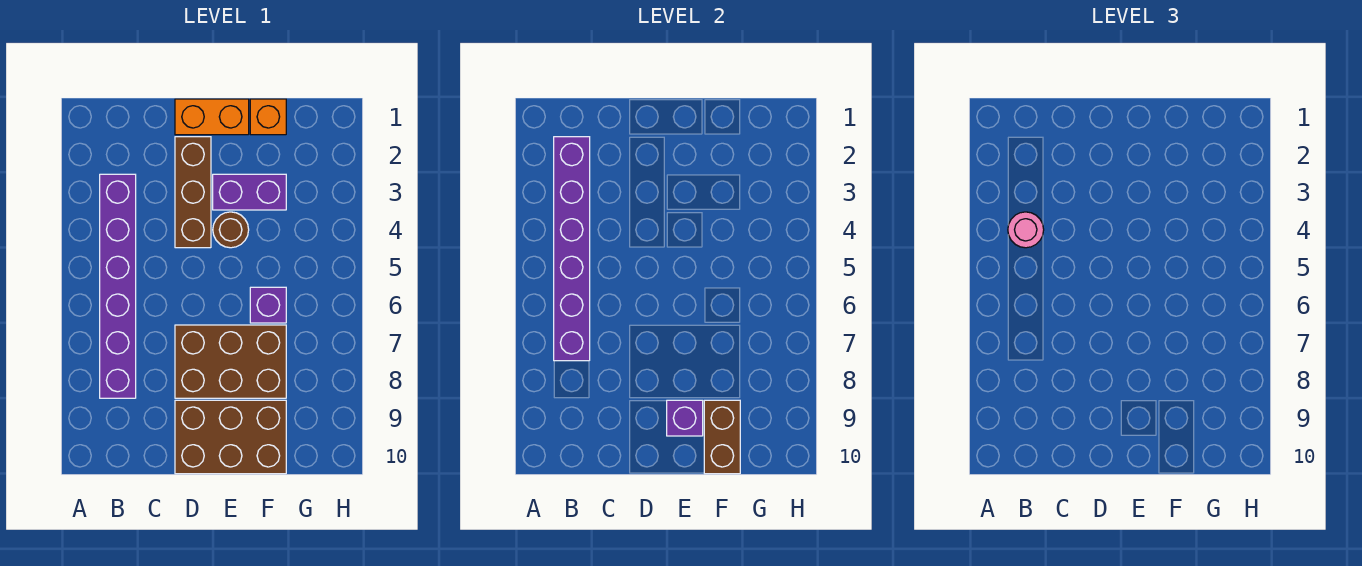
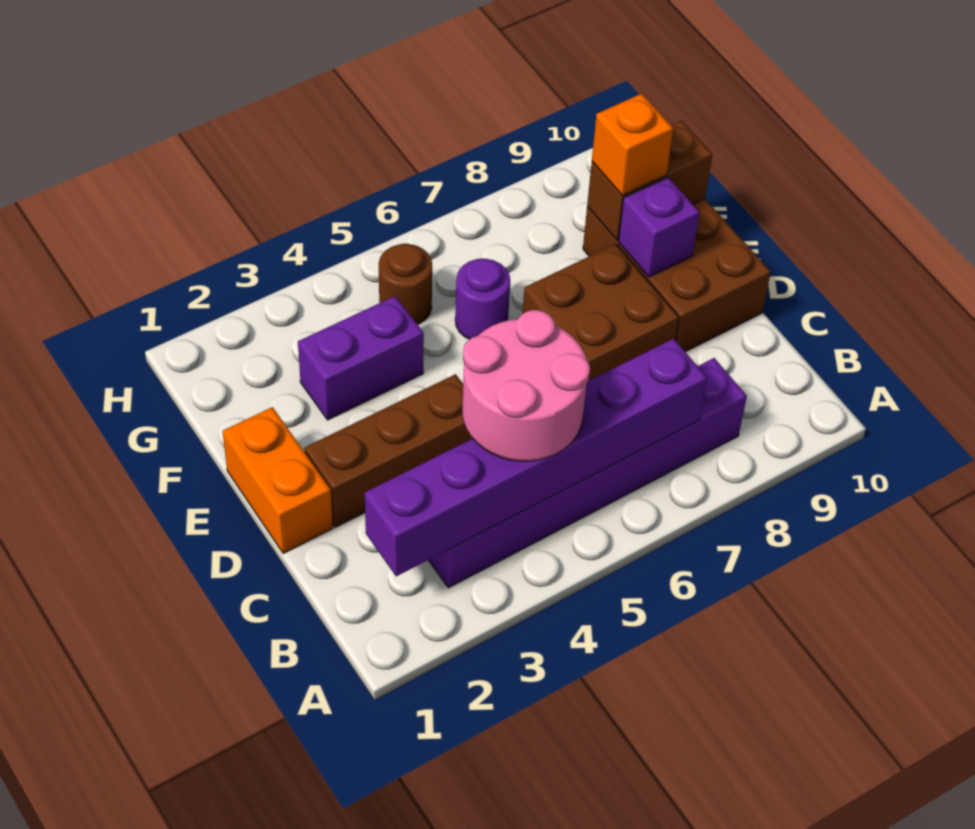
pink round brick B4 level 3 -> pink round brick B4:C5 level 3
brown brick D7:F8 level 1 -> brown brick D7:E8 level 1
purple brick E3:F3 level 1 -> purple brick F3:F4 level 1
brown round brick E4 level 1 -> brown round brick G5 level 1
orange brick F1 level 1 -> orange brick F9 level 3
purple brick F6 level 1 -> purple round brick F6 level 1

